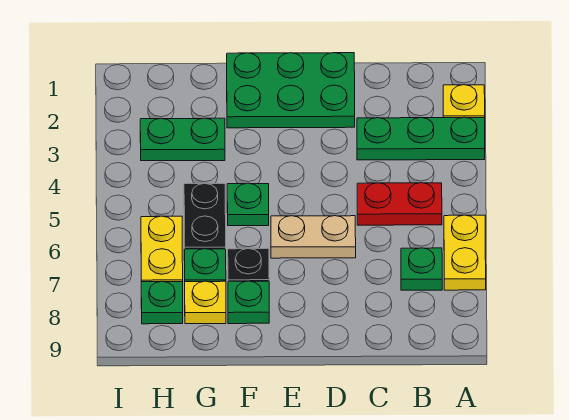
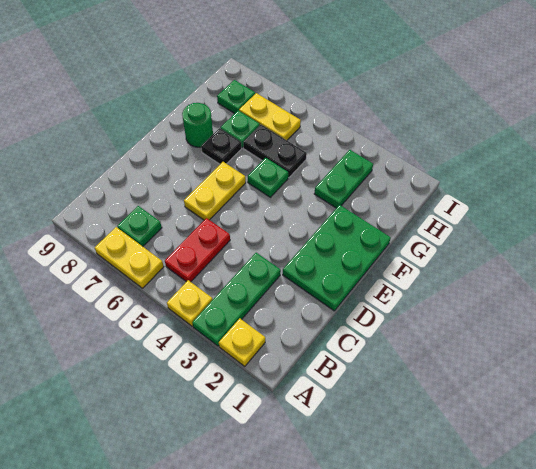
tan plate D6:E6 level 1 -> yellow plate D6:E6 level 1
green plate F8 level 1 -> green round brick F8 level 1
yellow plate G8 level 1 -> yellow plate A4 level 1

